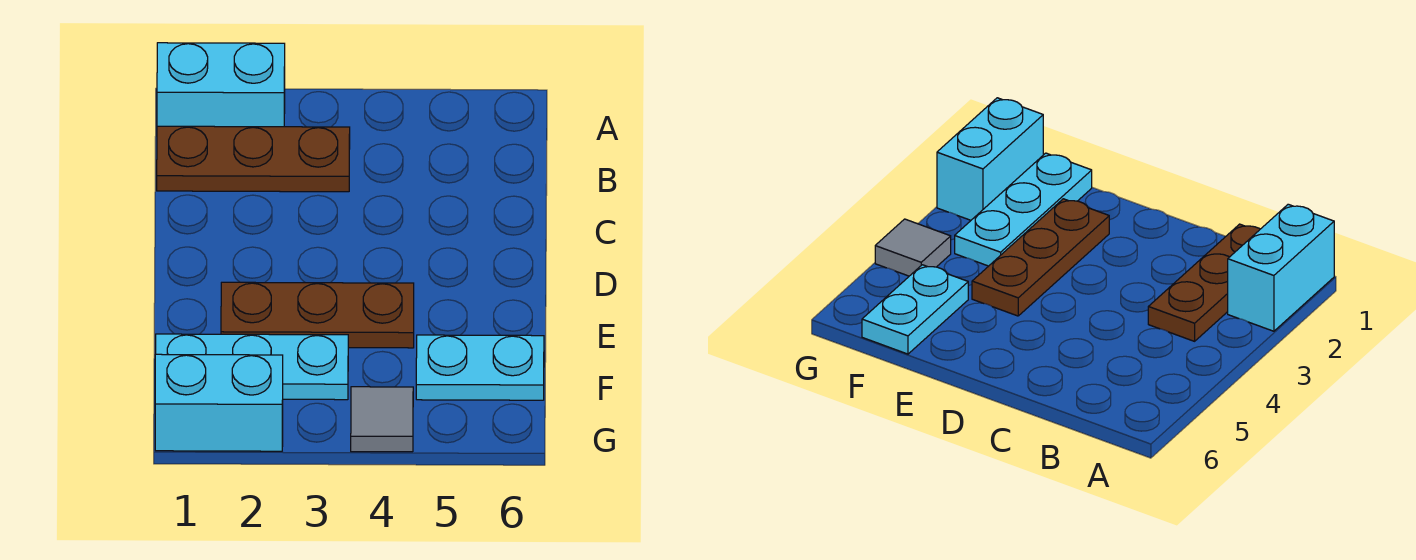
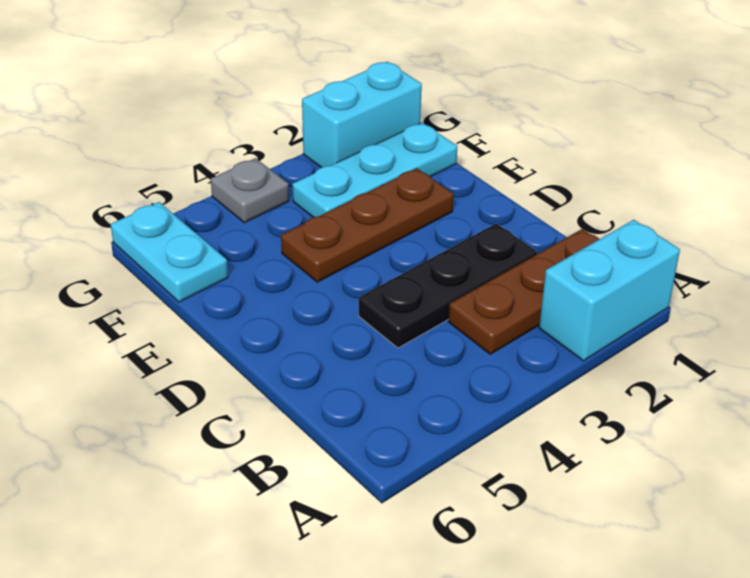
none -> black plate C2:C4 level 1
cyan plate F5:F6 level 1 -> cyan plate F6:G6 level 1
grey tile G4 level 1 -> grey plate G4 level 1

